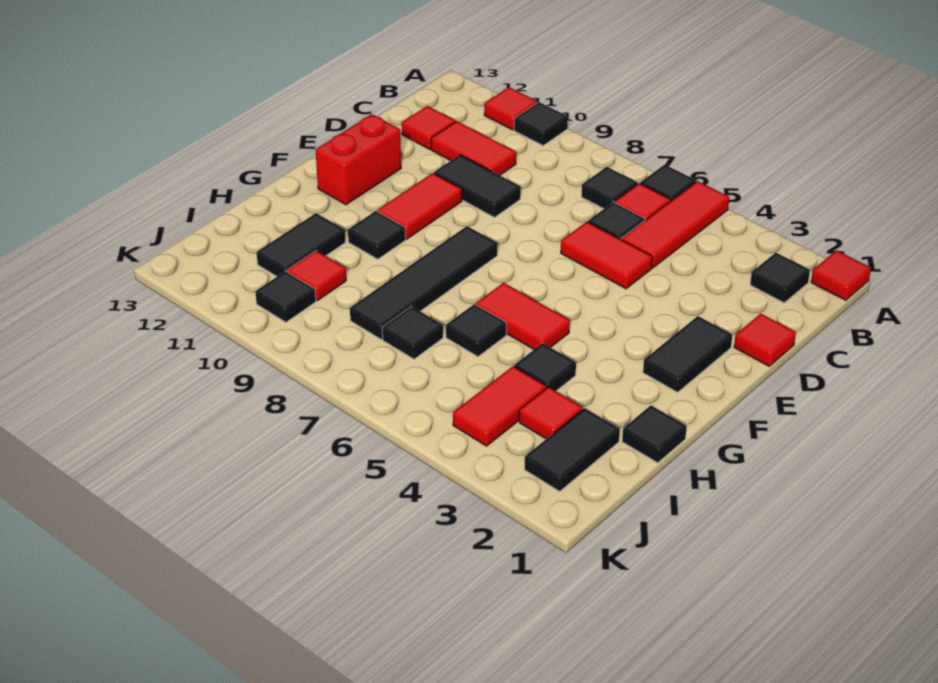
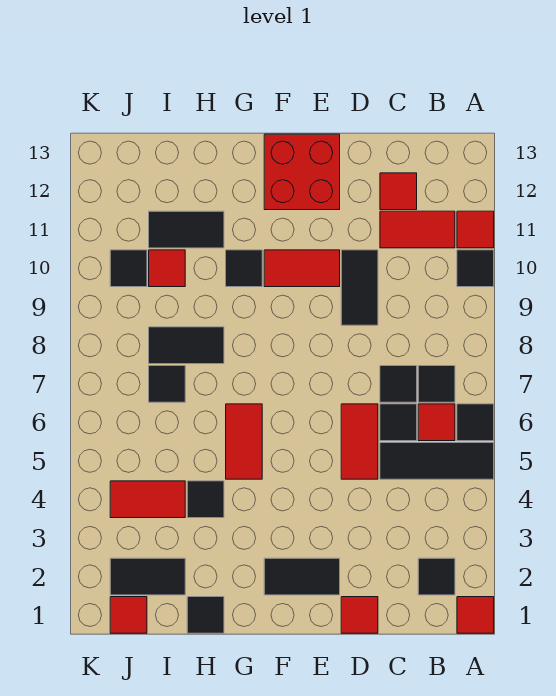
red tile A5:C5 level 1 -> black tile A5:C5 level 1
red tile C10:C11 level 1 -> red tile B11:C11 level 1
red brick E12:F12 level 1 -> red brick E12:F13 level 1
black tile F8:I8 level 1 -> black tile H8:I8 level 1
black tile H6 level 1 -> black tile C7 level 1
red tile I3 level 1 -> red tile J1 level 1

